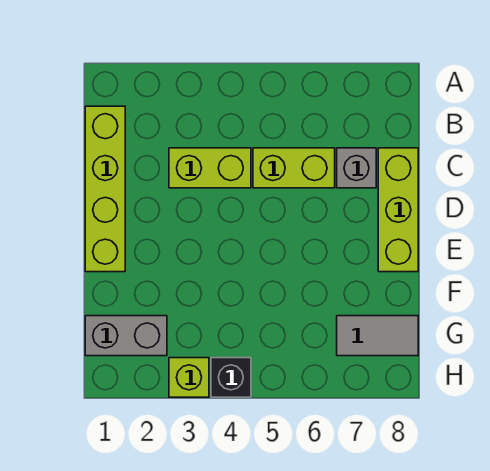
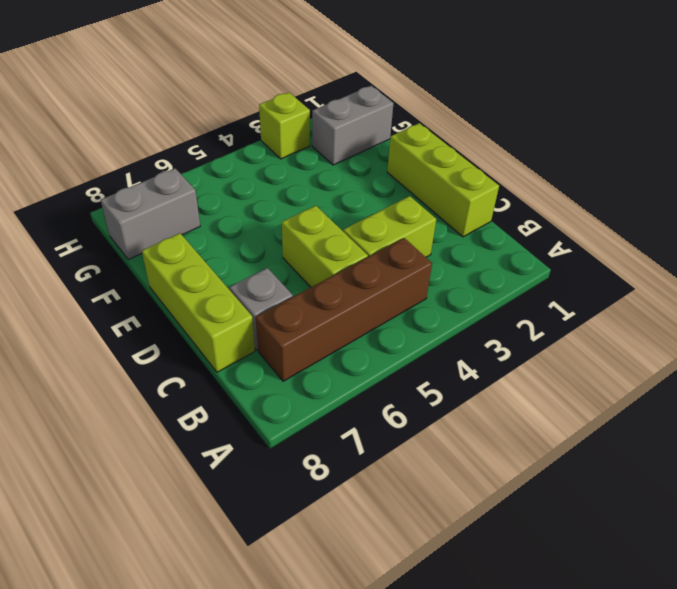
lime brick B1:E1 level 1 -> lime brick C1:E1 level 1
none -> brown brick B4:B7 level 1
lime brick C5:C6 level 1 -> lime brick C5:D5 level 1
grey tile G7:G8 level 1 -> grey brick G7:G8 level 1
black brick H4 level 1 -> none

